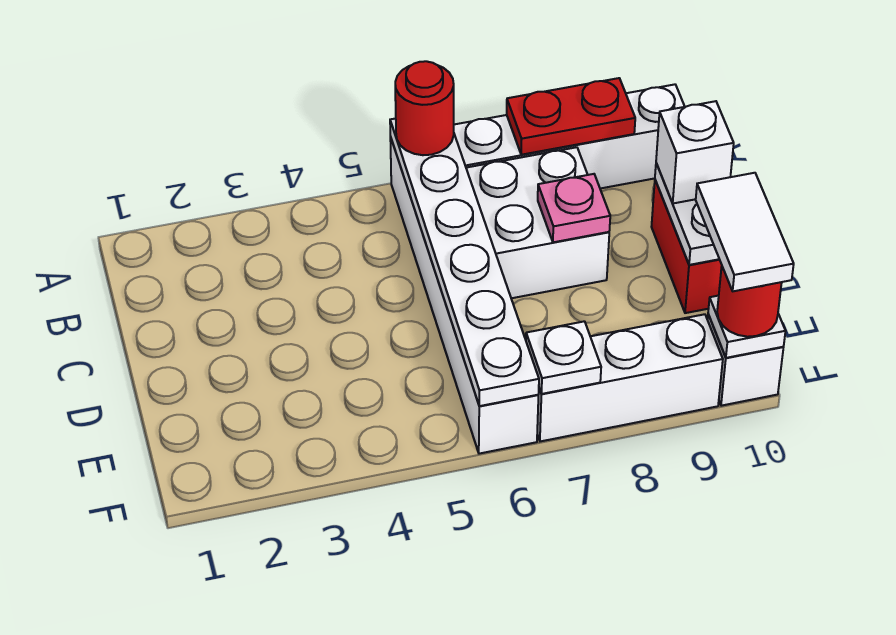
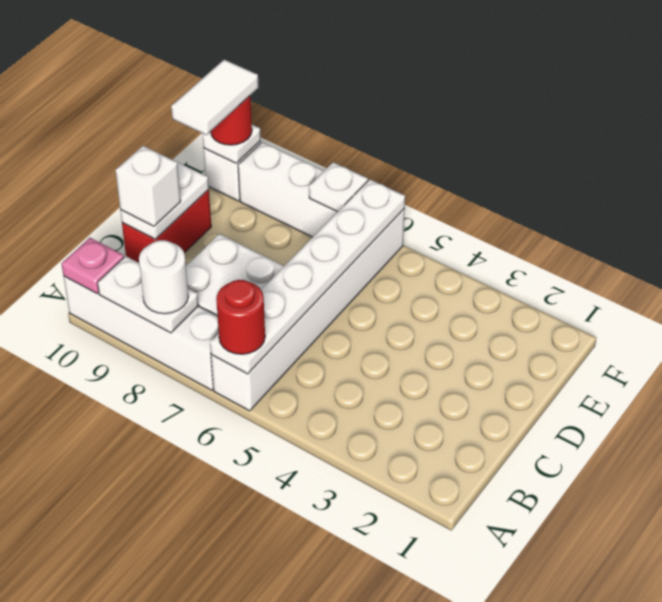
red plate A8:A9 level 2 -> white plate A8:A9 level 2
none -> white round brick A8 level 3
pink plate C8 level 2 -> pink plate A10 level 2

